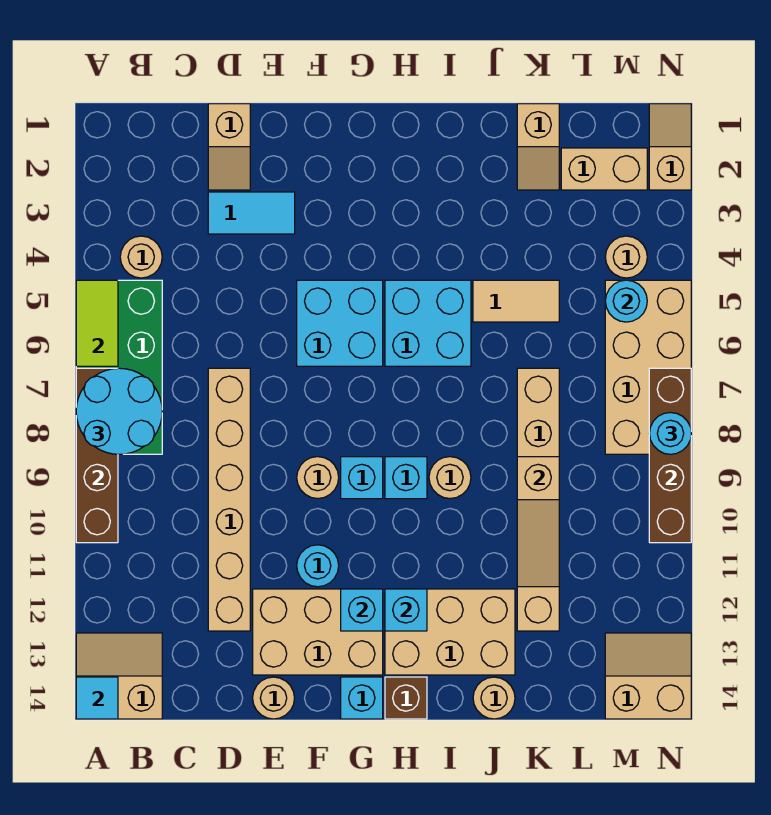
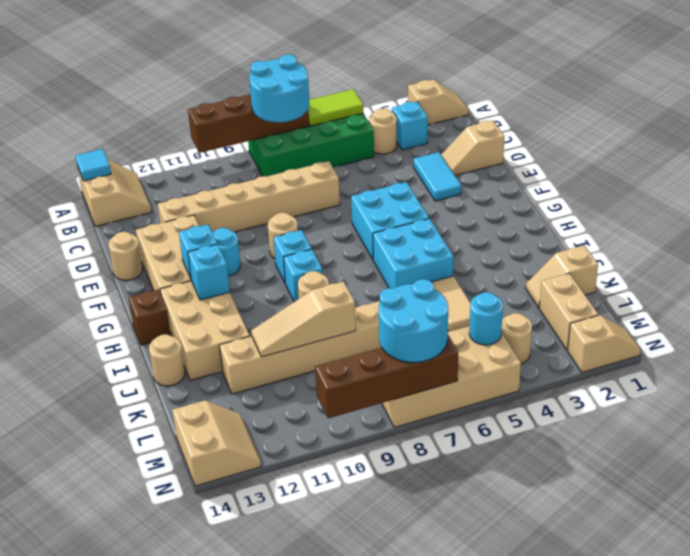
none -> tan slope A1:A2 level 1 top 2
cyan brick G14 level 1 -> cyan brick B3 level 1
cyan round brick N8 level 3 -> cyan round brick M7:N8 level 3

